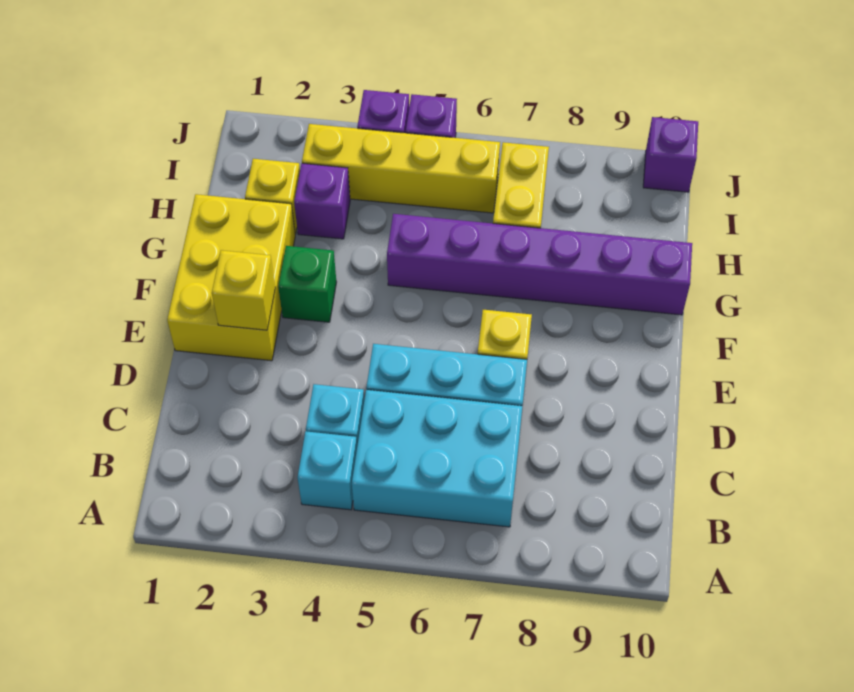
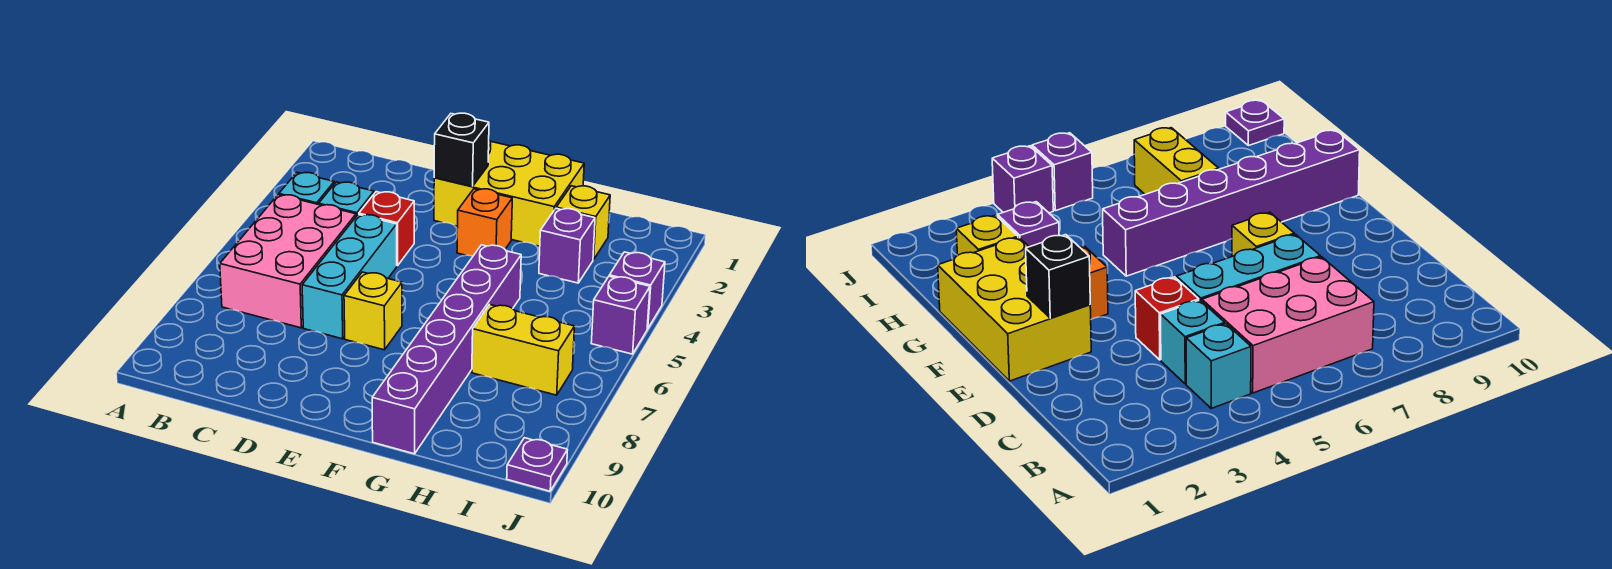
cyan brick B5:C7 level 1 -> pink brick B5:C7 level 1
none -> red brick D4 level 1
yellow brick E2 level 2 -> black brick E2 level 2
green brick F3 level 1 -> orange brick F3 level 1
yellow brick I3:I6 level 1 -> none
purple brick J10 level 1 -> purple plate J10 level 1

